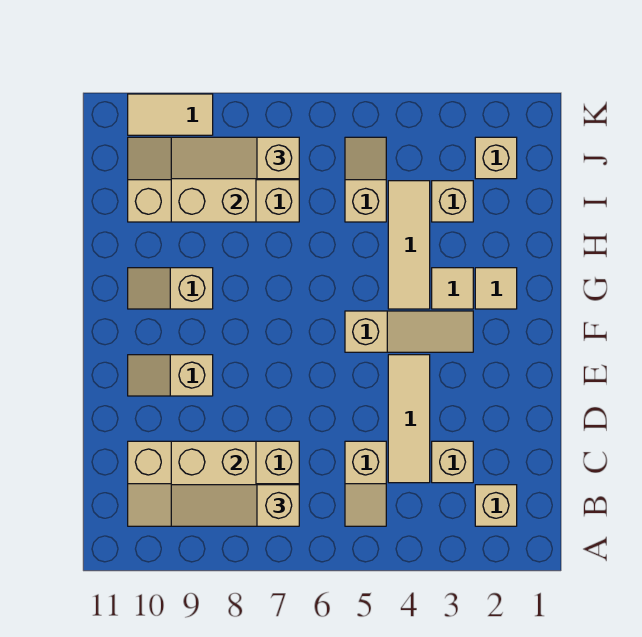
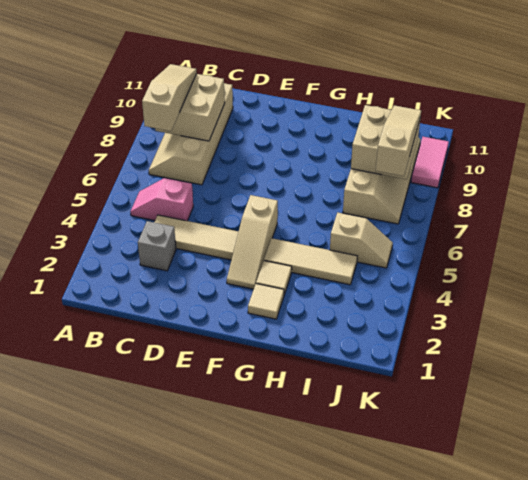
tan brick B2 level 1 -> none
tan slope B5:C5 level 1 top C -> pink slope B5:C5 level 1 top C
tan brick C3 level 1 -> grey brick C3 level 1
tan slope E9:E10 level 1 top 9 -> none
tan slope G9:G10 level 1 top 9 -> none
tan brick I3 level 1 -> none
tan brick J2 level 1 -> none
tan tile K9:K10 level 1 -> pink tile K9:K10 level 1

